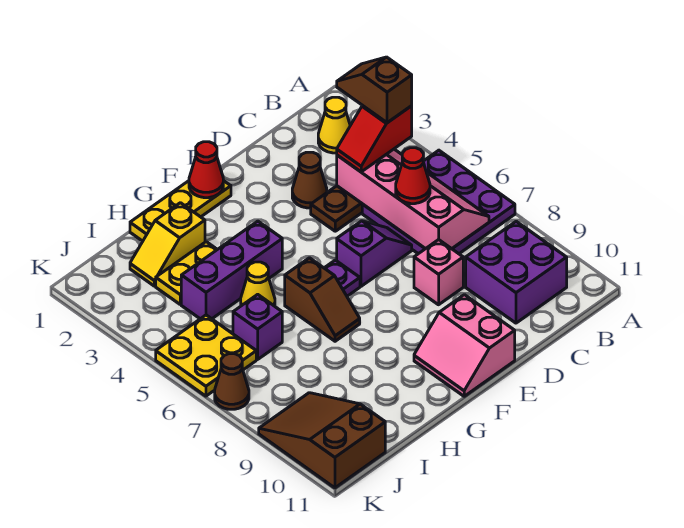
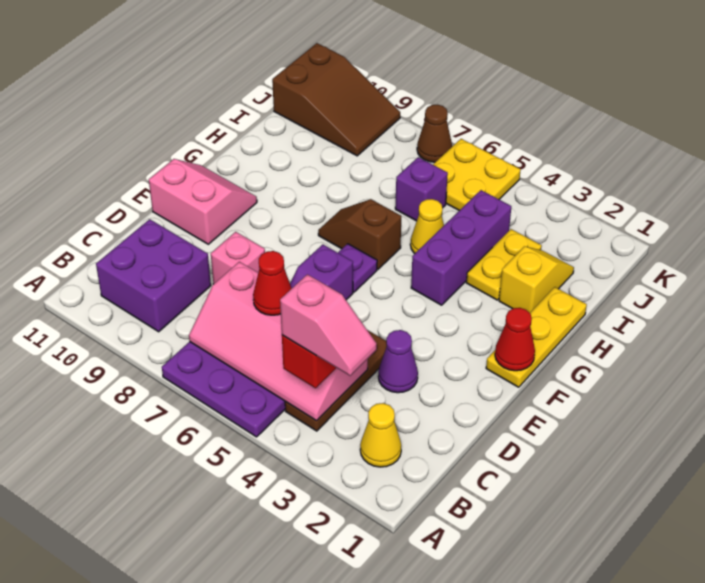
brown slope B3:B4 level 4 top 4 -> pink slope B3:B4 level 4 top 4
brown cone D3 level 1 -> purple cone D3 level 1

